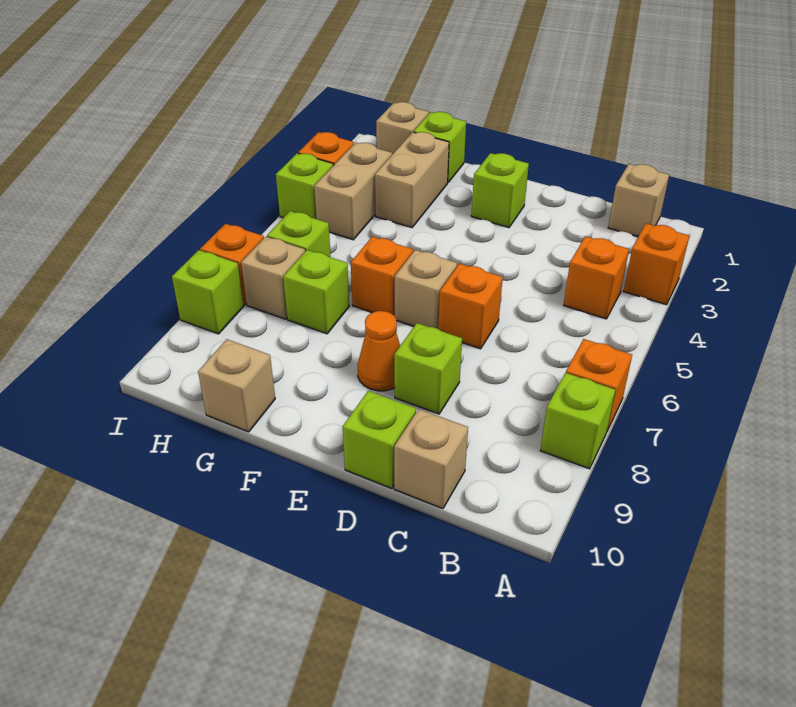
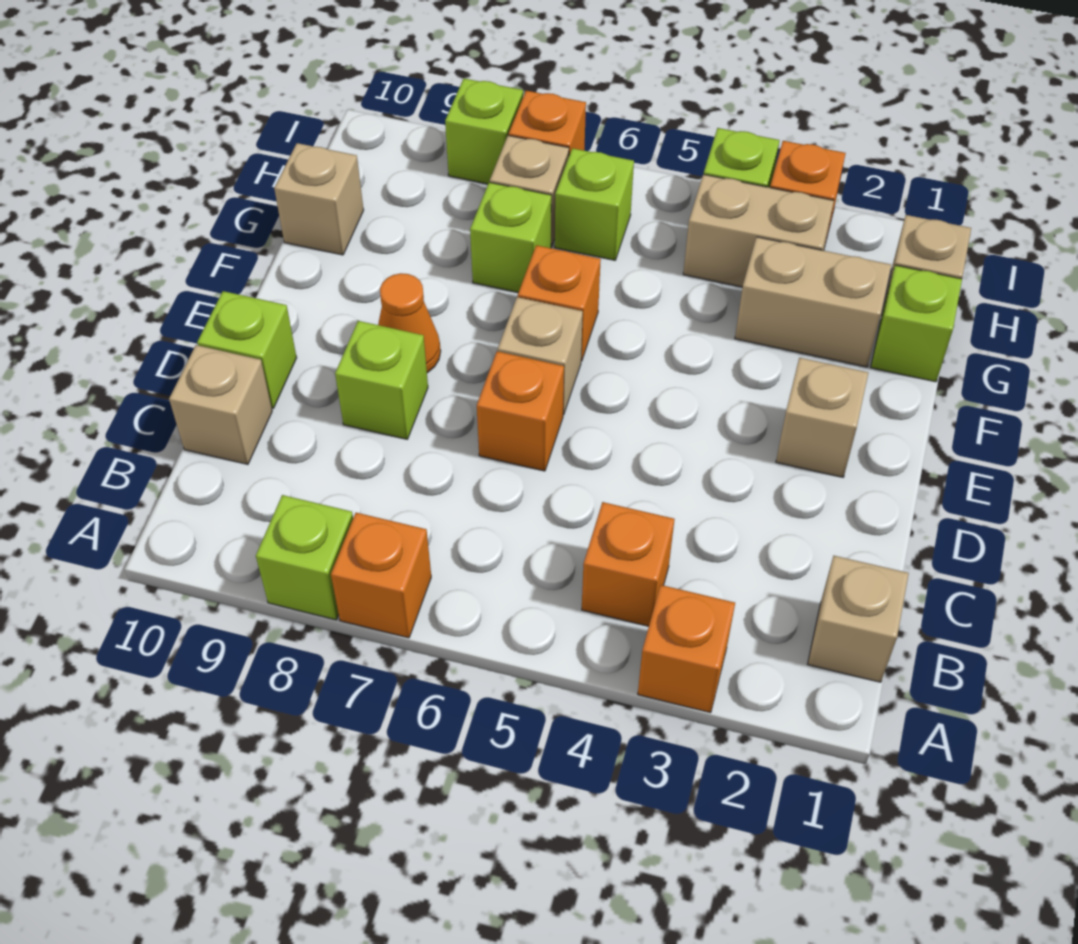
lime brick E2 level 1 -> tan brick E2 level 1

